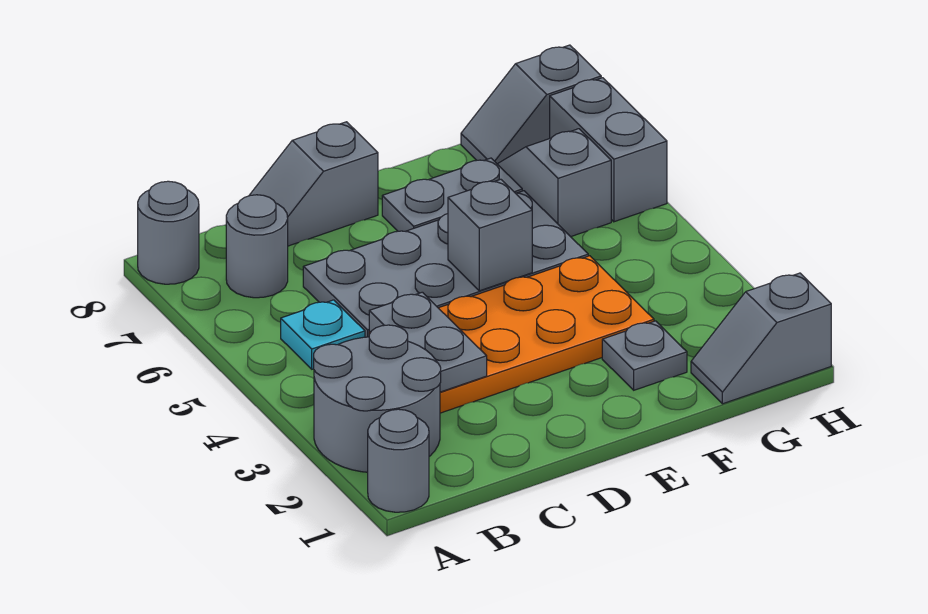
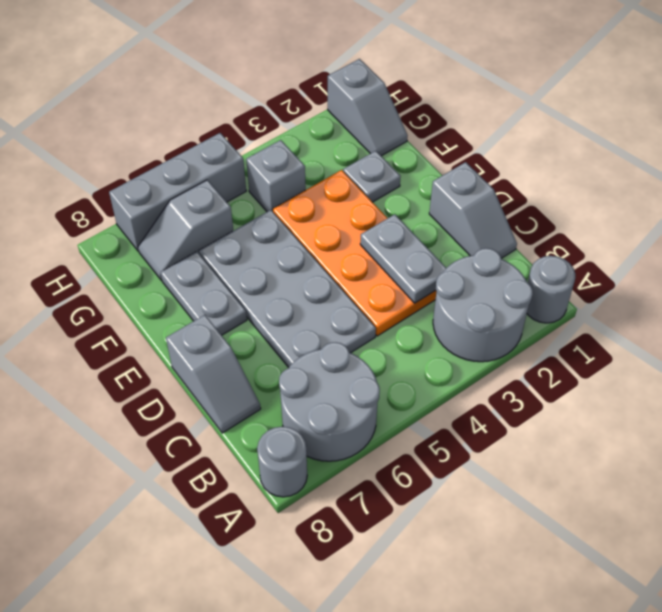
cyan plate B5 level 1 -> none
grey round brick B7 level 1 -> grey round brick A6:B7 level 1
grey plate C3:C4 level 2 -> grey plate C3:D3 level 2
grey brick E5 level 2 -> grey brick G4 level 1
grey slope G8:H8 level 1 top H -> grey slope C1:D1 level 1 top D
grey brick H6:H7 level 1 -> grey brick H5:H7 level 1

